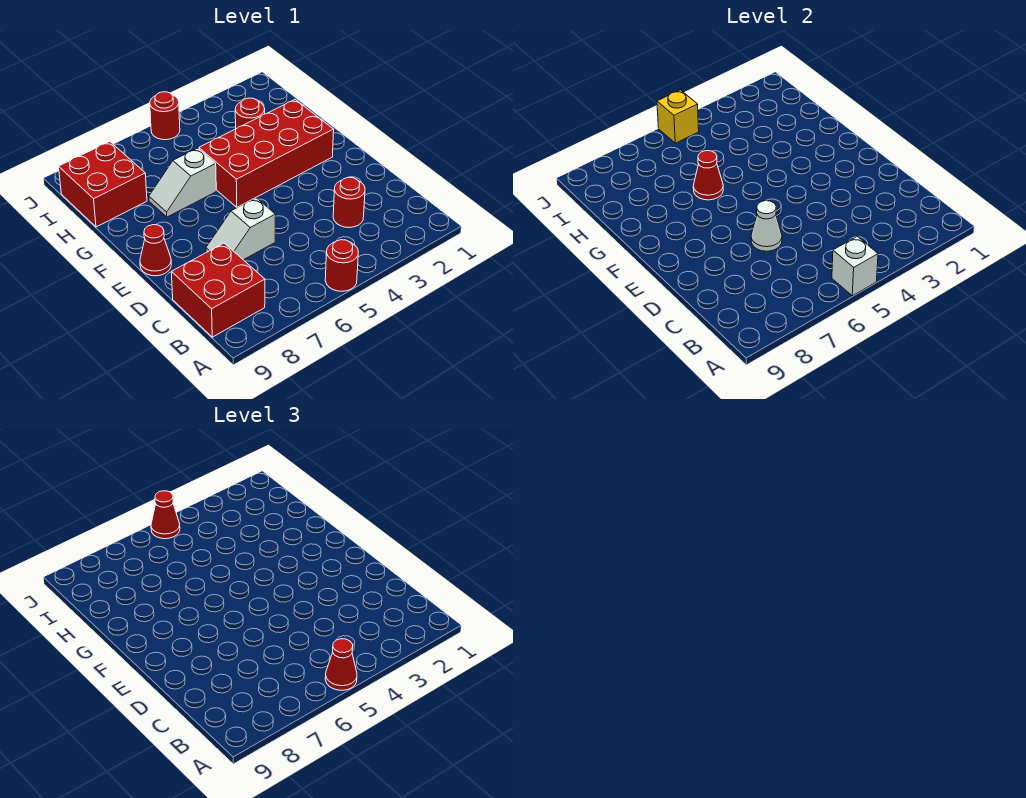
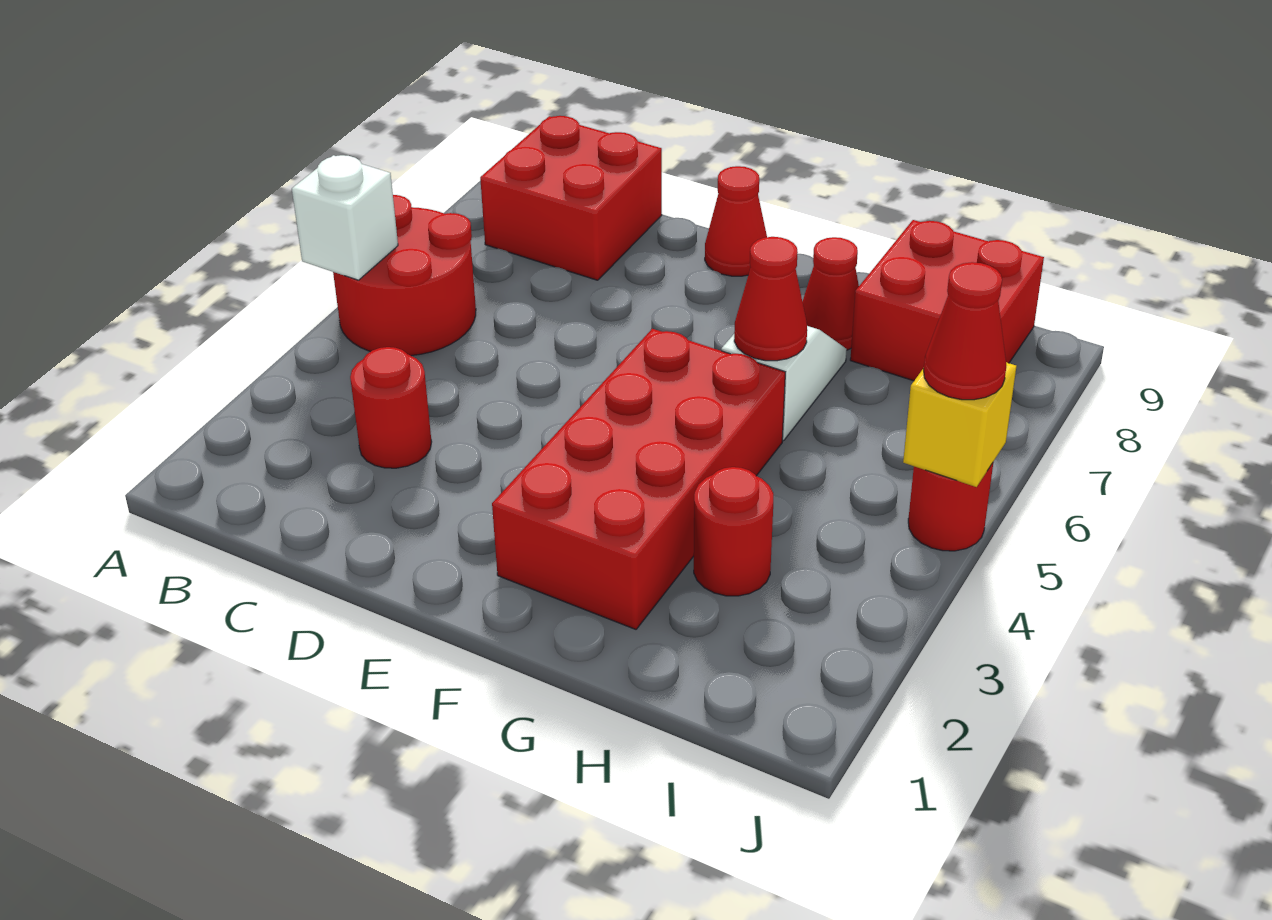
red round brick A5 level 1 -> red round brick A5:B6 level 1
red cone A5 level 3 -> red cone G8 level 1
white slope D6:D7 level 1 top 6 -> none
white cone D6 level 2 -> none

